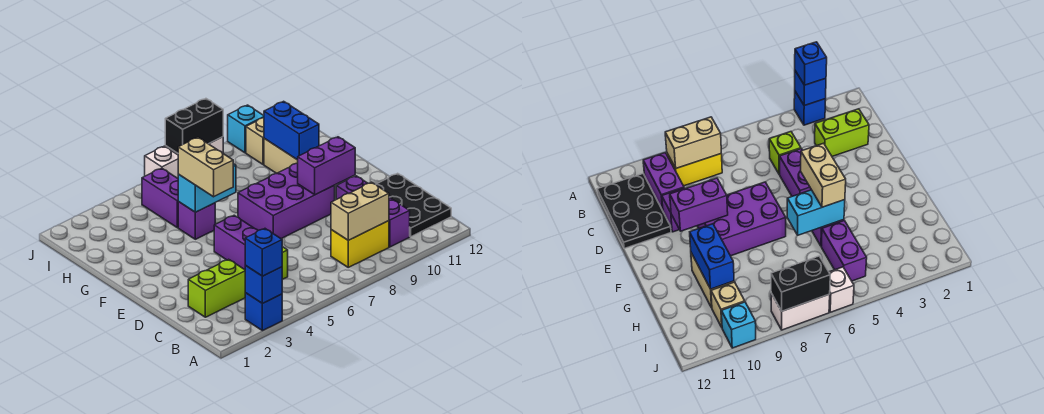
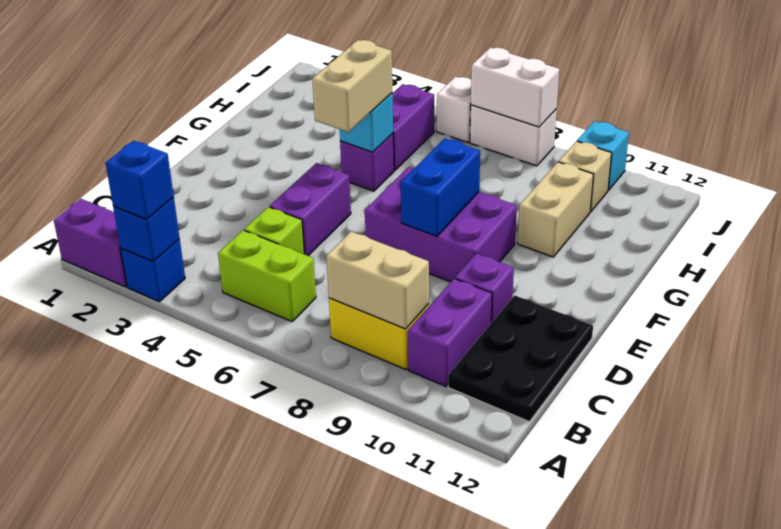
lime brick C2:C3 level 1 -> lime brick B5:B6 level 1
purple brick E9:E10 level 2 -> purple brick A1:A2 level 1
cyan brick G5:G6 level 2 -> cyan brick G5 level 2
blue brick G10:H10 level 2 -> blue brick E8:F8 level 2
black brick J7:J8 level 2 -> white brick J7:J8 level 2

